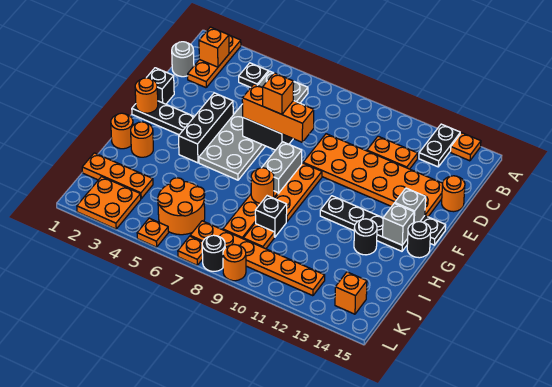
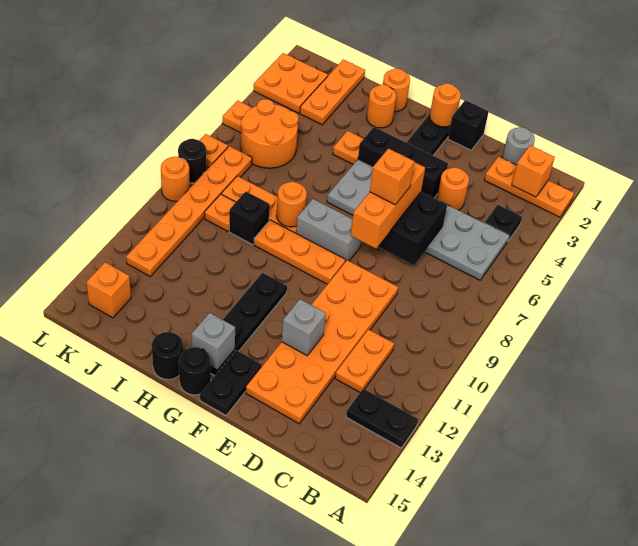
orange plate A14 level 1 -> orange plate H4 level 1
orange round brick D15 level 1 -> orange round brick D4 level 1
grey brick F14 level 2 -> grey brick E12 level 2
black round brick H13 level 1 -> black round brick H15 level 1

